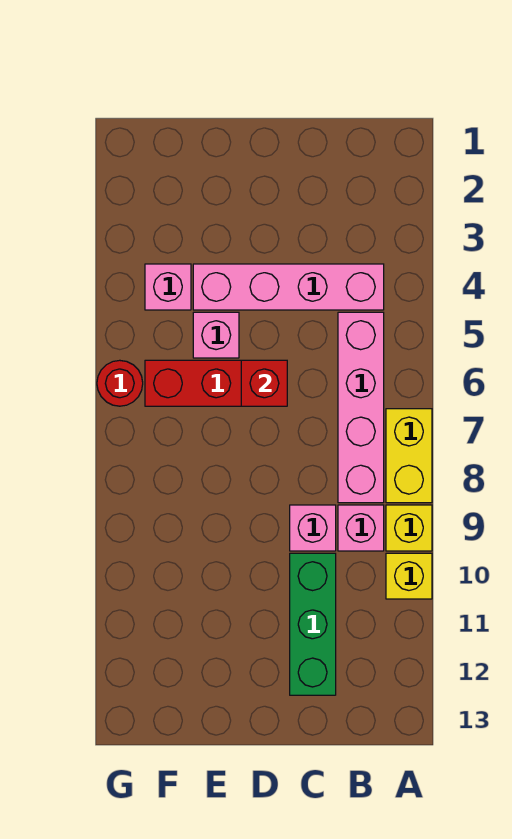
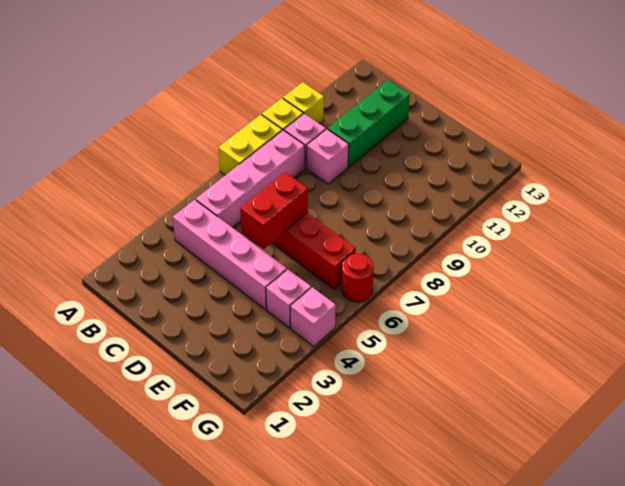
red brick D6 level 2 -> red brick D5:D6 level 2
pink brick E5 level 1 -> pink brick G4 level 1

